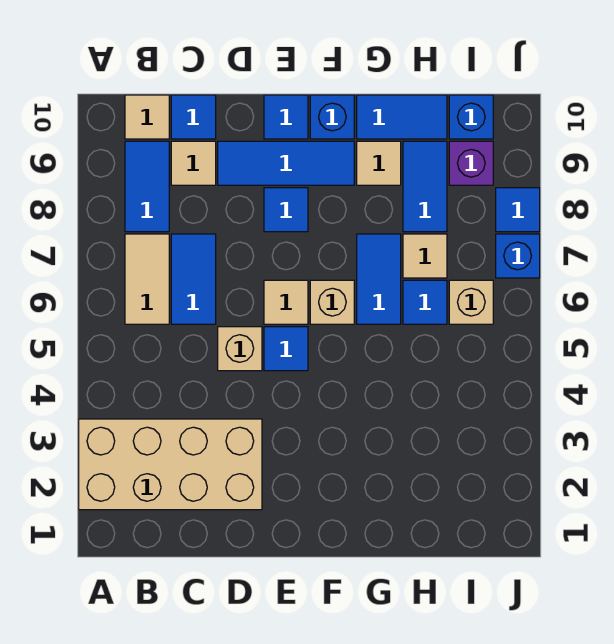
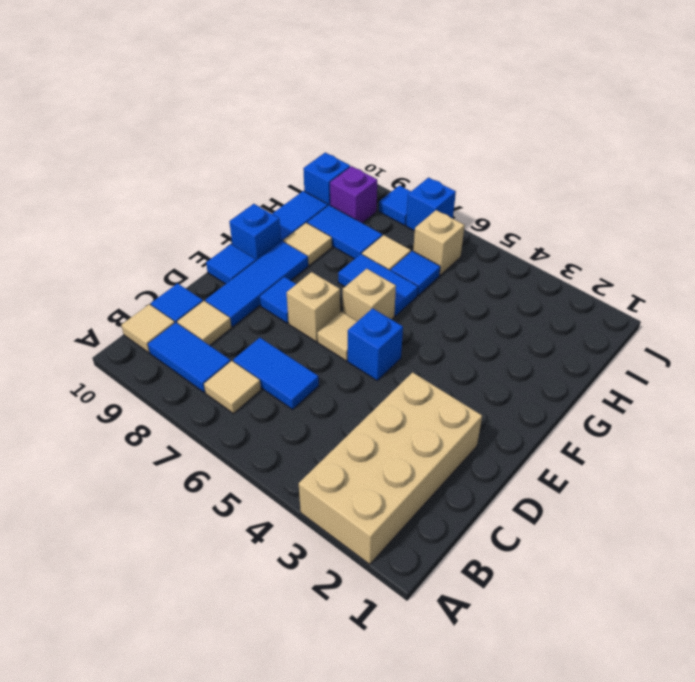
tan tile B6:B7 level 1 -> tan tile B7 level 1
tan brick D5 level 1 -> tan brick E7 level 1
blue tile E5 level 1 -> blue brick E5 level 1

